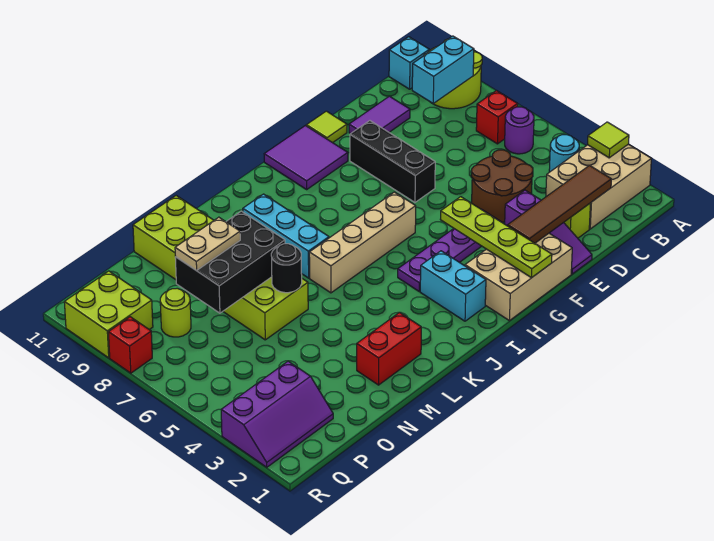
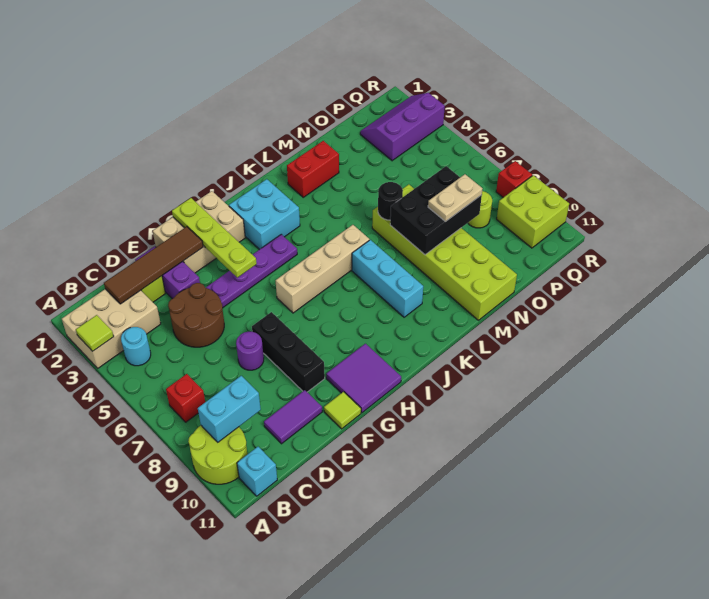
purple round brick B6 level 1 -> purple round brick E7 level 1
cyan brick I2:I3 level 1 -> cyan brick I2:J3 level 1

